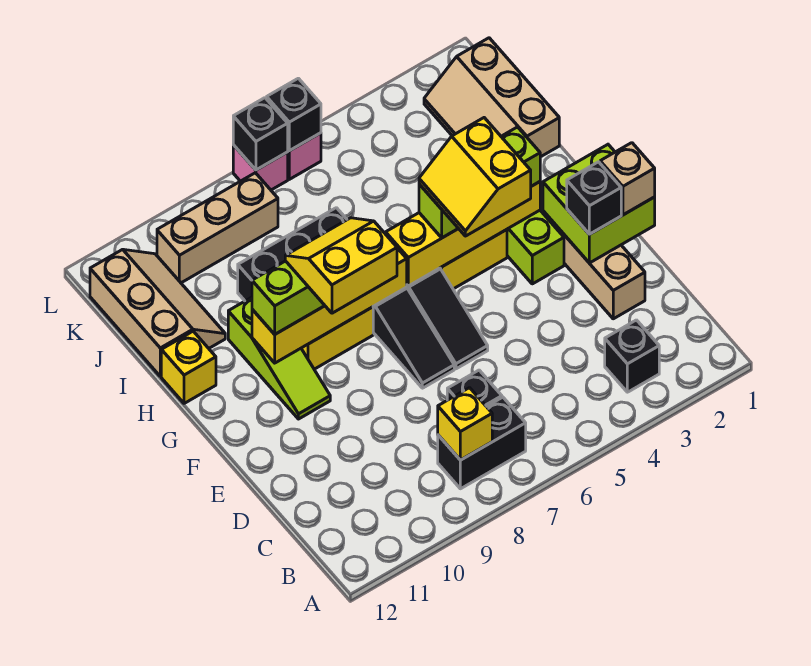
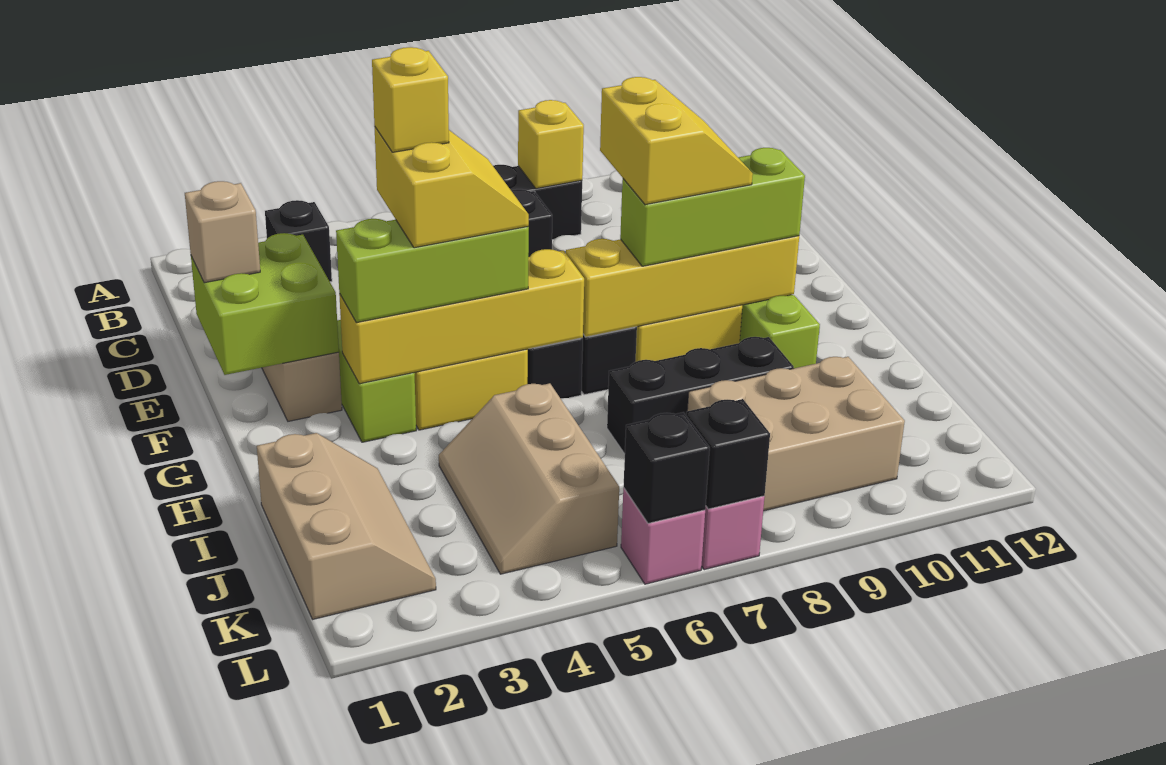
black brick E2 level 3 -> none
yellow slope F8:G9 level 4 top F -> yellow slope F8:G9 level 4 top 8
yellow brick H12 level 1 -> yellow brick F4 level 5
tan slope I11:K12 level 1 top 12 -> tan slope I4:K5 level 1 top 5
tan brick K8:K10 level 1 -> tan brick J8:K10 level 1

